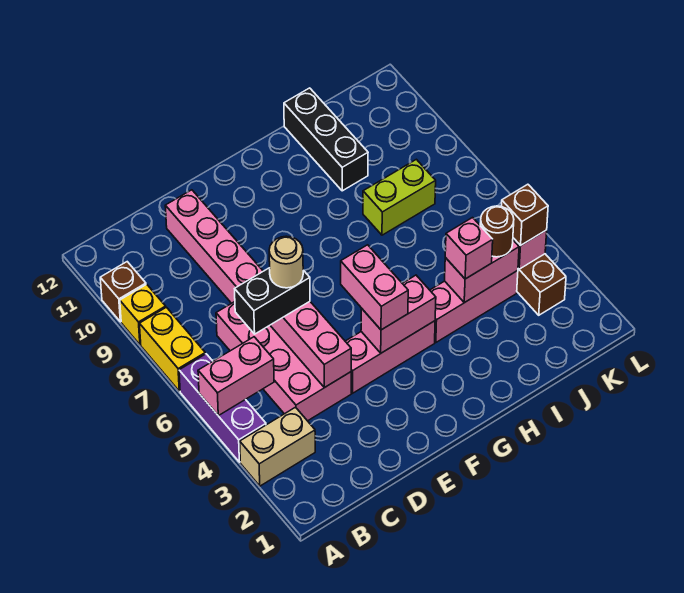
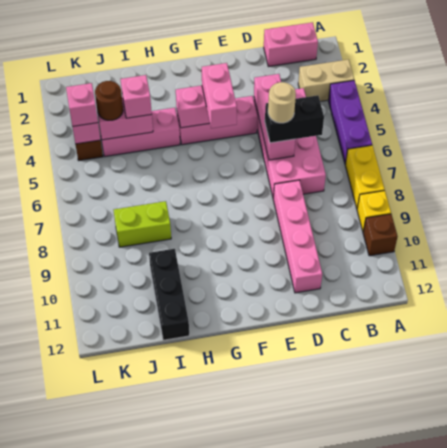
pink brick A5:B5 level 2 -> pink brick B1:C1 level 1
brown brick K4 level 3 -> pink brick K4 level 3

